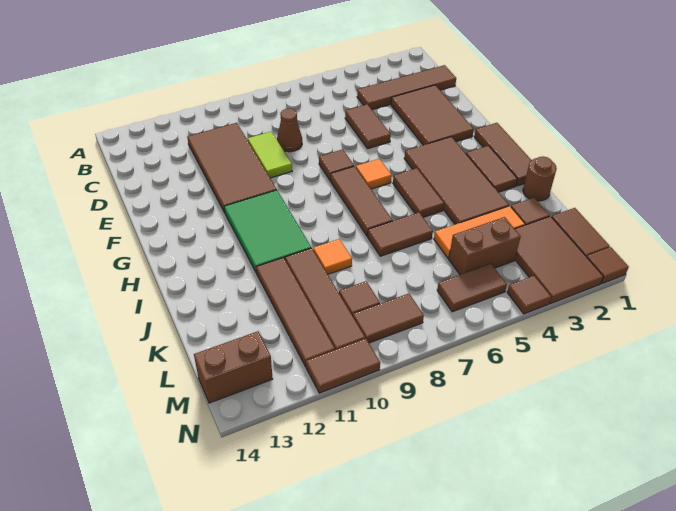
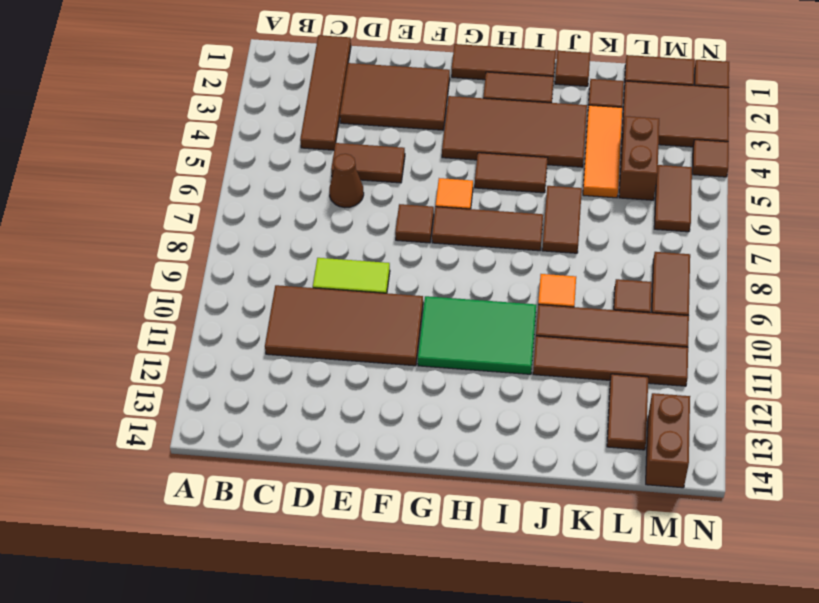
brown cone D8 level 1 -> brown cone D6 level 1
brown round brick J1 level 1 -> brown tile J1 level 1
brown tile N10:N11 level 1 -> brown tile L12:L13 level 1

